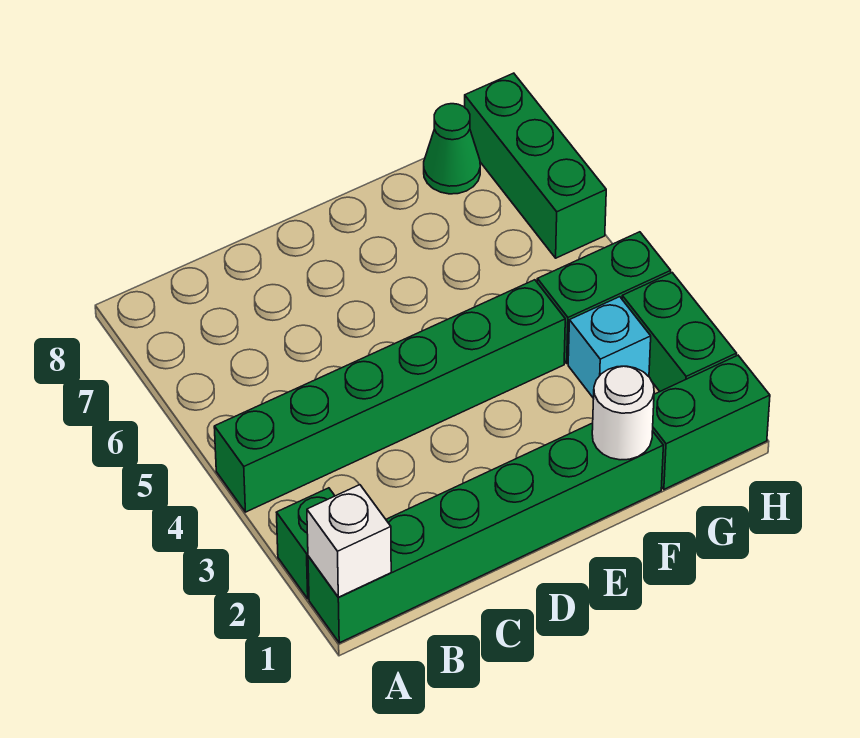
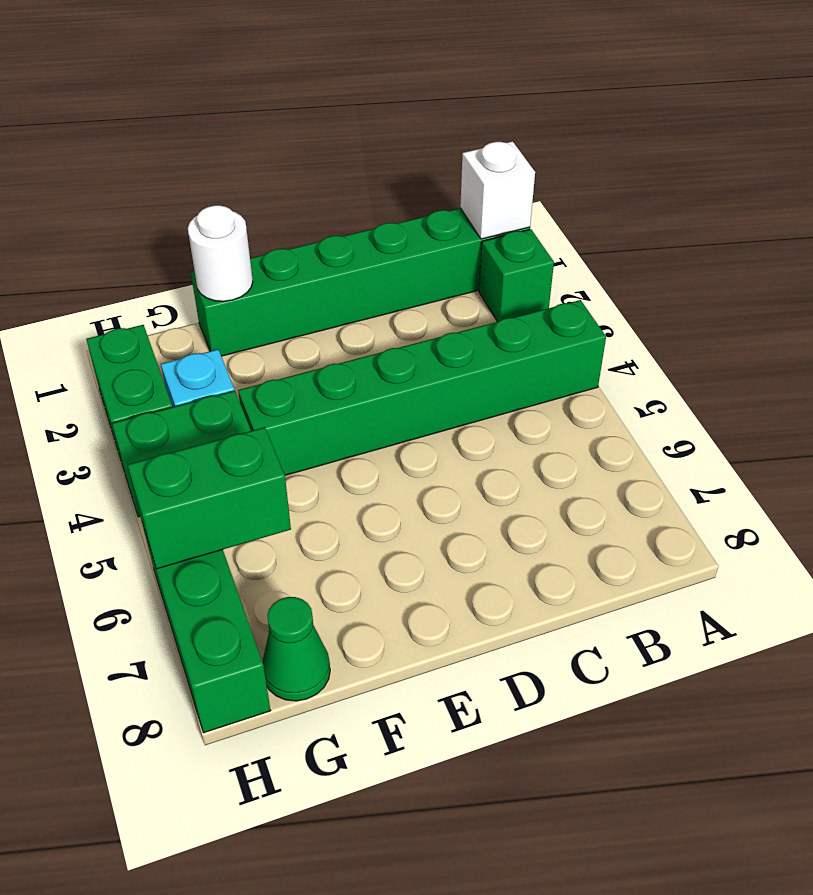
green brick G1:H1 level 1 -> green brick G6:H6 level 2

